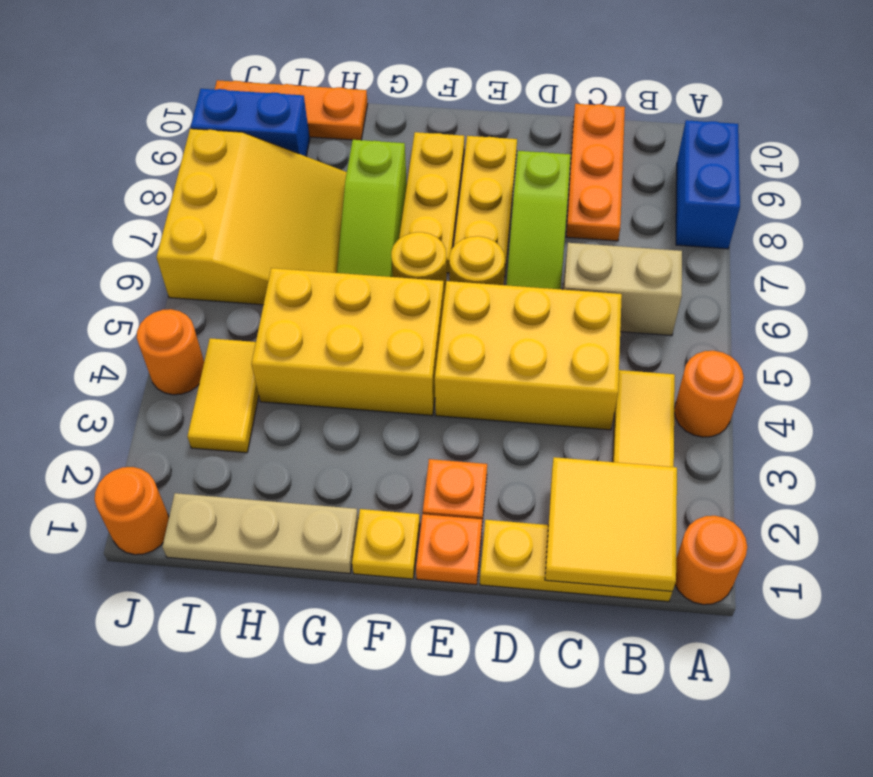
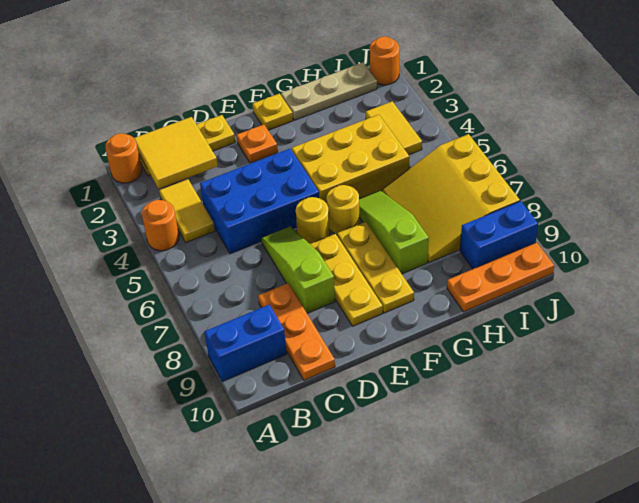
blue brick A8:A9 level 1 -> blue brick A9:B9 level 1
tan brick B6:C6 level 1 -> none
yellow brick C4:E5 level 1 -> blue brick C4:E5 level 1
orange plate E1 level 1 -> none
orange round brick J4 level 1 -> none

